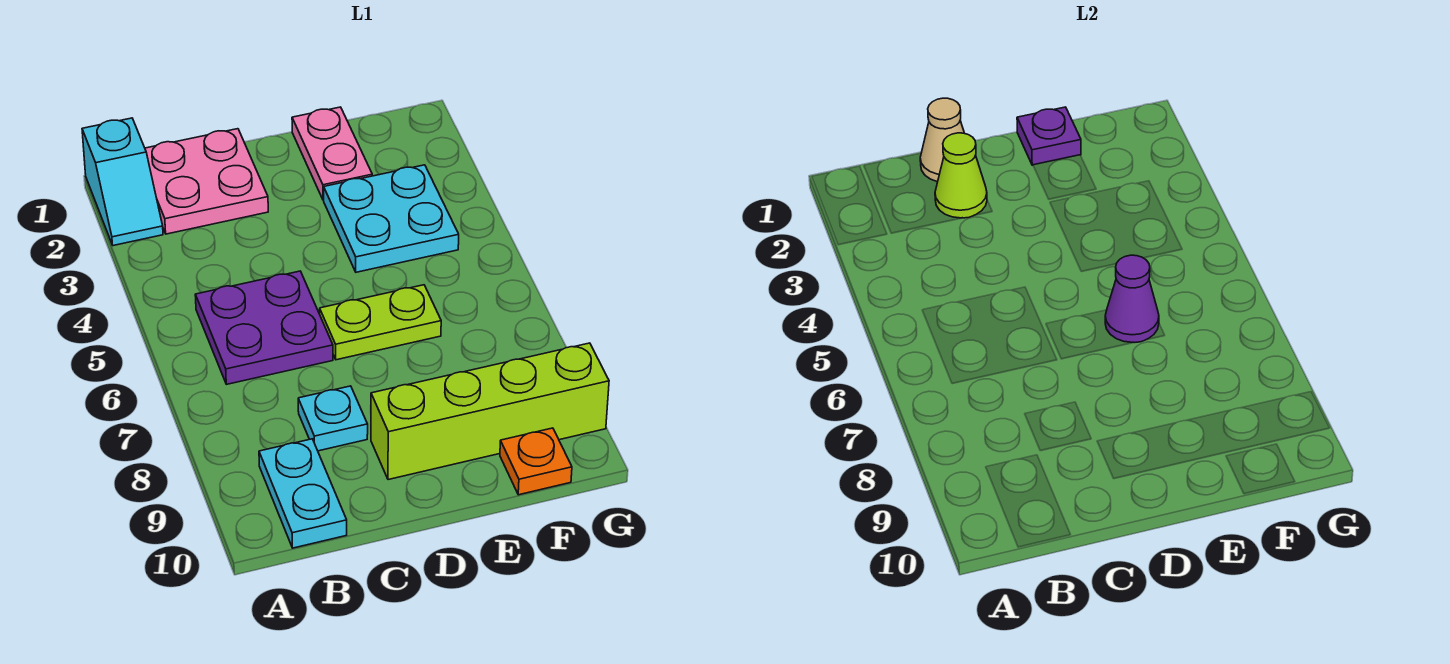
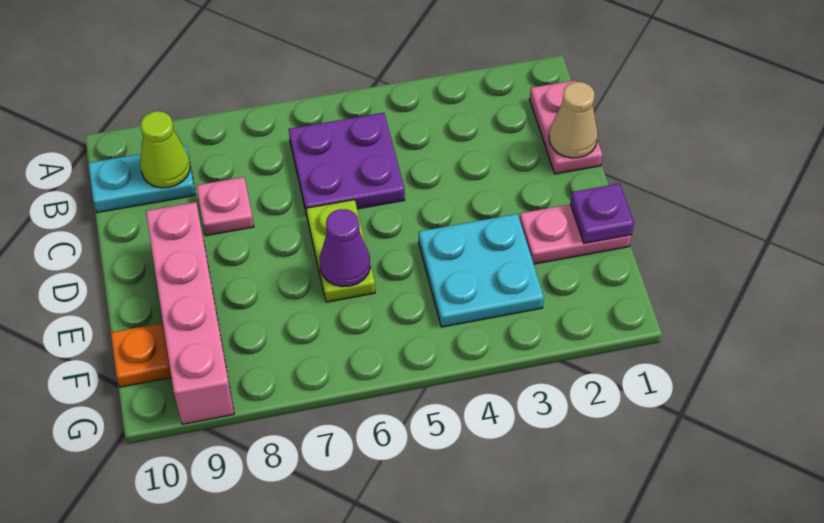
cyan slope A1:A2 level 1 top 1 -> none
pink plate B1:C2 level 1 -> pink plate B1:C1 level 1
lime cone C2 level 2 -> lime cone B9 level 2
cyan plate C8 level 1 -> pink plate C8 level 1
lime brick D9:G9 level 1 -> pink brick D9:G9 level 1

